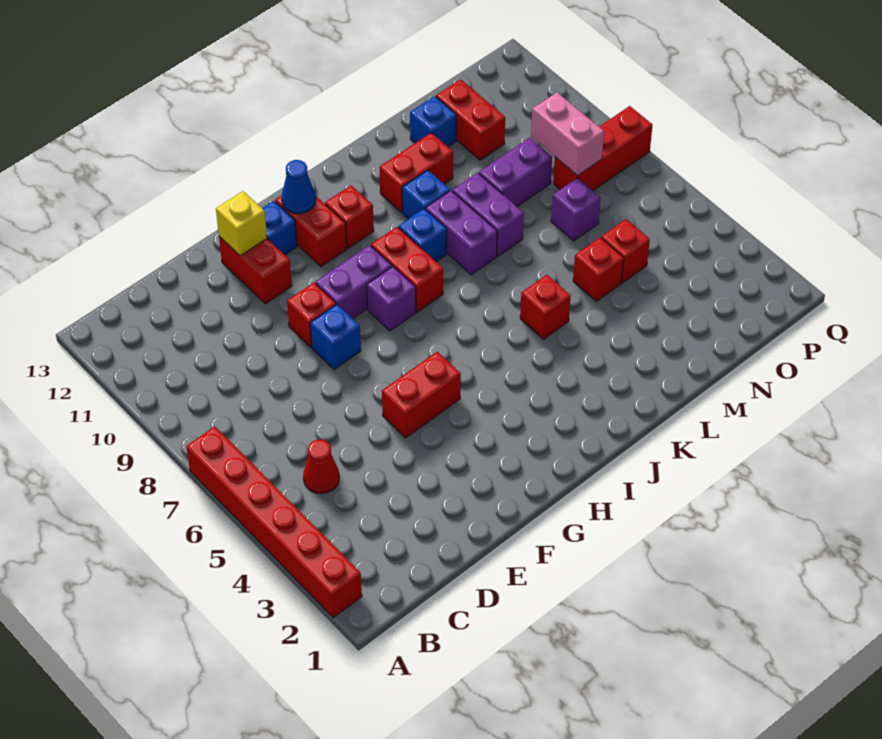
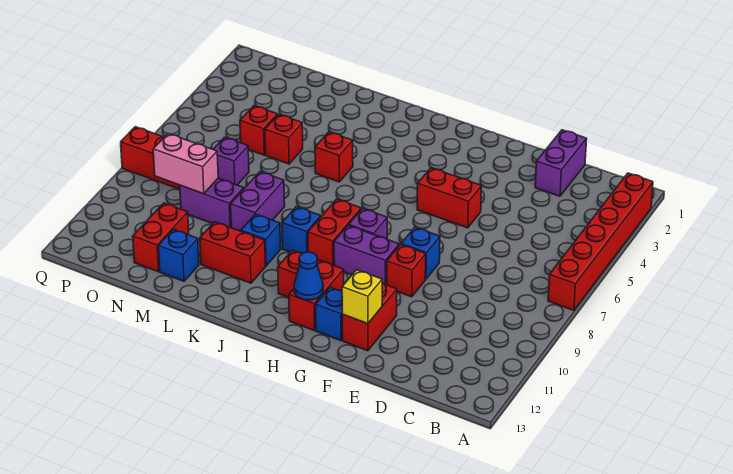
red cone C5 level 1 -> none
purple brick K8:K9 level 1 -> purple brick D1:D2 level 1
pink brick O8:O9 level 2 -> pink brick N9:O9 level 2

